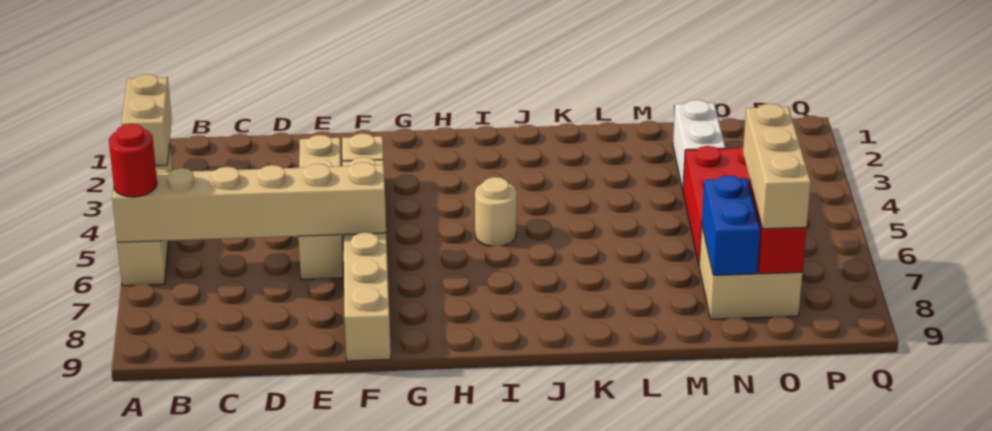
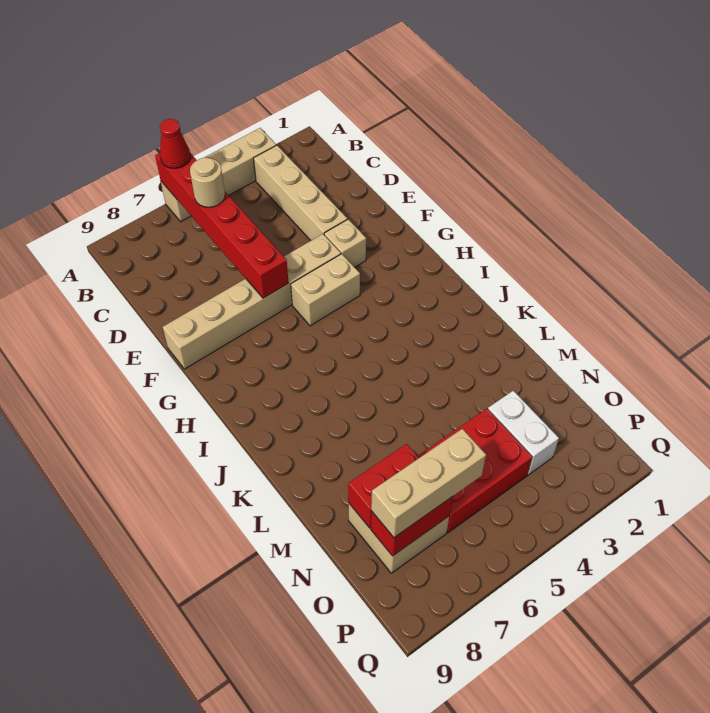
tan brick A2:A3 level 2 -> tan brick G4:G5 level 1
tan brick A6:F6 level 2 -> red brick A6:F6 level 2
red round brick A6 level 3 -> red cone A6 level 3
tan brick E3:E6 level 1 -> tan brick B3:E3 level 1
tan round brick I5 level 1 -> tan round brick C6 level 3
white brick N2:N3 level 1 -> white brick N3:O3 level 1
blue brick N7:N8 level 2 -> red brick N7:N8 level 2

